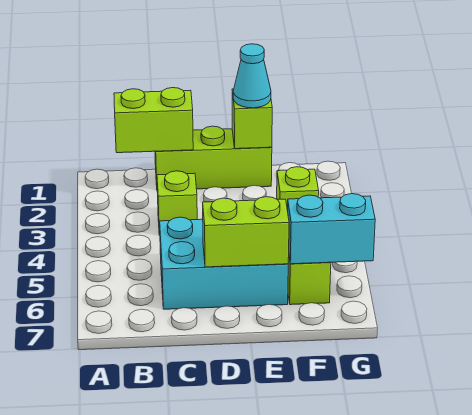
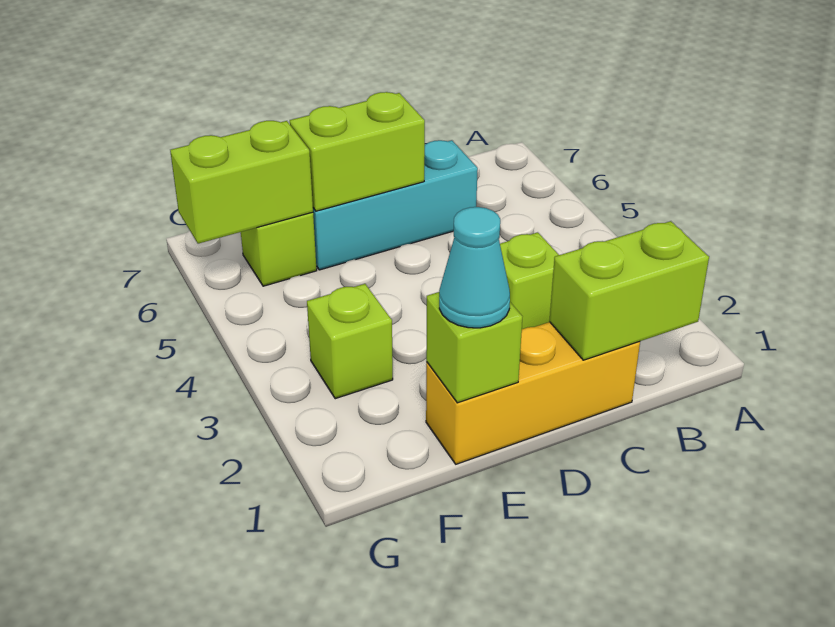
lime brick C1:E1 level 1 -> yellow brick C1:E1 level 1
cyan brick C5:E6 level 1 -> cyan brick C6:E6 level 1
cyan brick F6:G6 level 2 -> lime brick F6:G6 level 2

